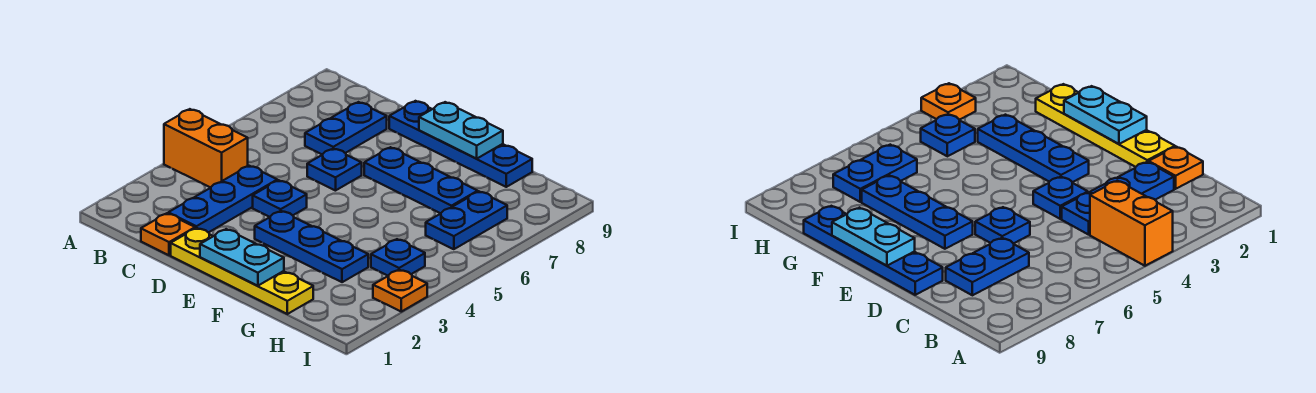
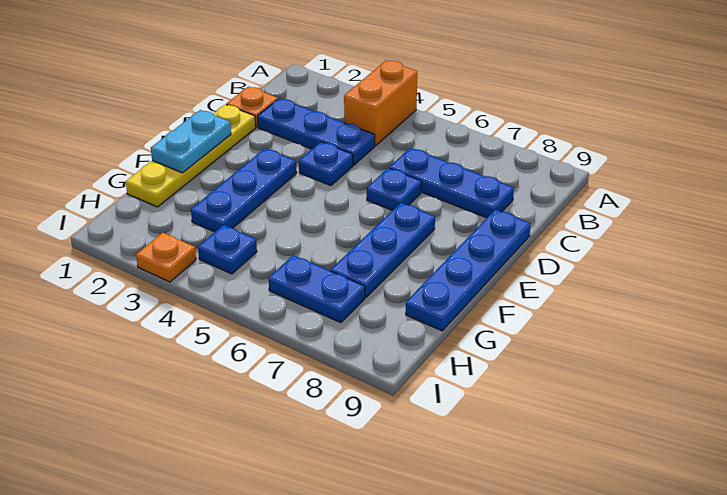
blue plate C7:C8 level 1 -> blue plate C6:C8 level 1
cyan plate E9:F9 level 2 -> none

